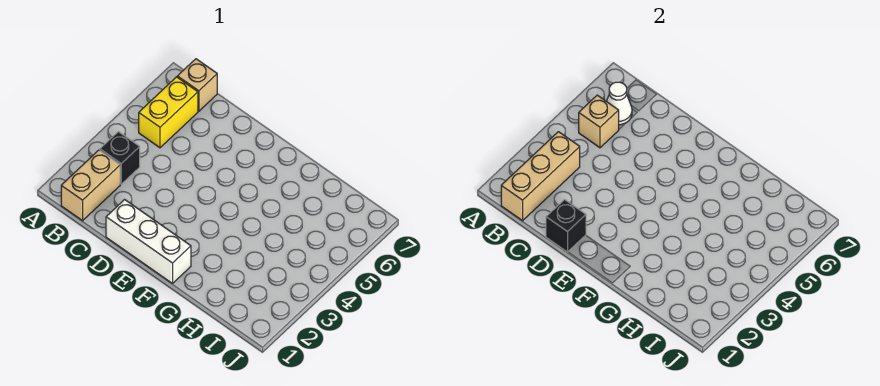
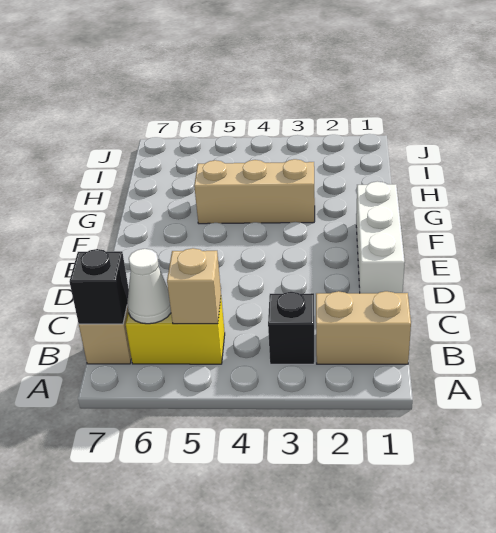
tan brick B1:B3 level 2 -> tan brick G3:G5 level 1
black brick D1 level 2 -> black brick B7 level 2

